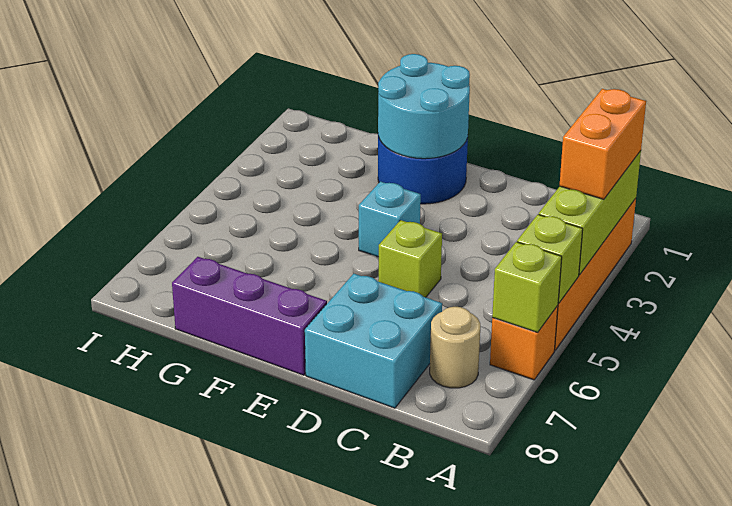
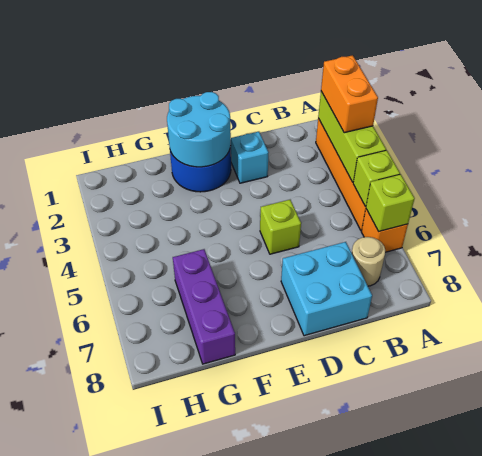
cyan brick E4 level 1 -> cyan brick D2 level 1
purple brick E8:G8 level 1 -> purple brick G6:G8 level 1

